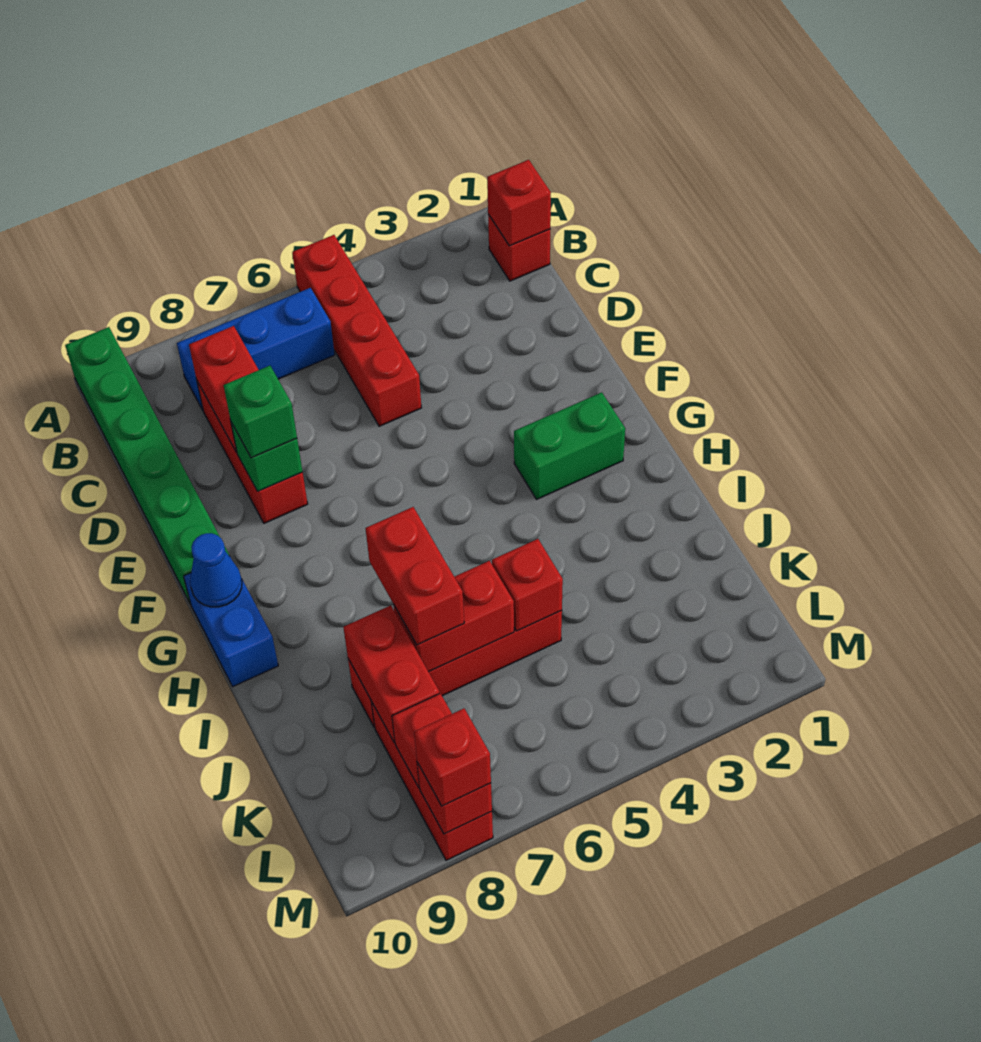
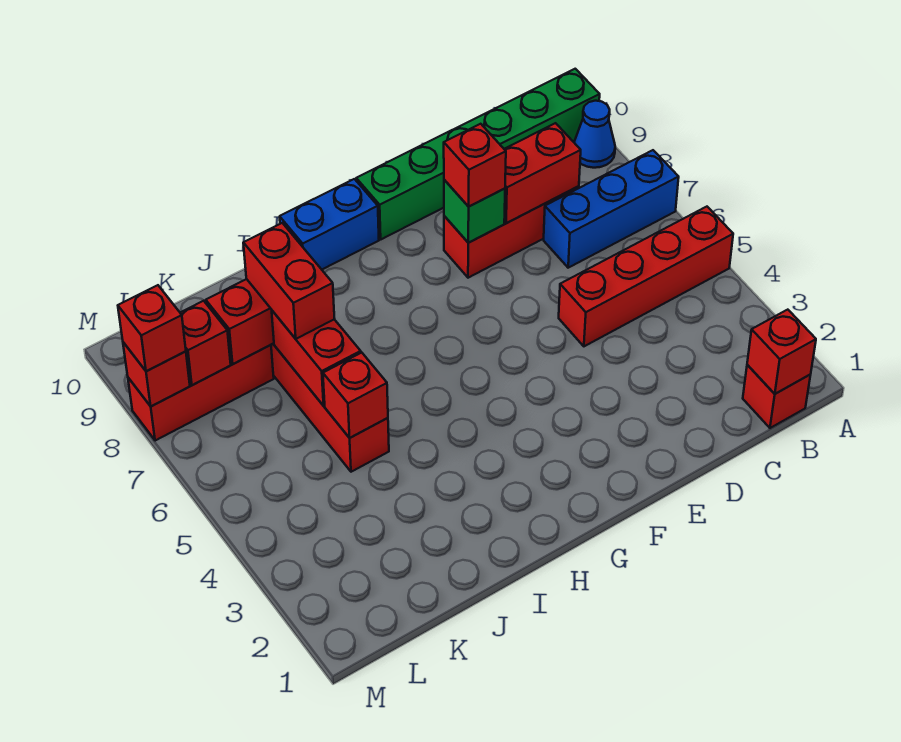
blue brick B6:B8 level 1 -> blue brick A7:C7 level 1
green brick E8 level 3 -> red brick E8 level 3
green brick G2:G3 level 1 -> none
blue cone G10 level 2 -> blue cone A9 level 1
red brick I7:J7 level 3 -> red brick J7:J8 level 3

